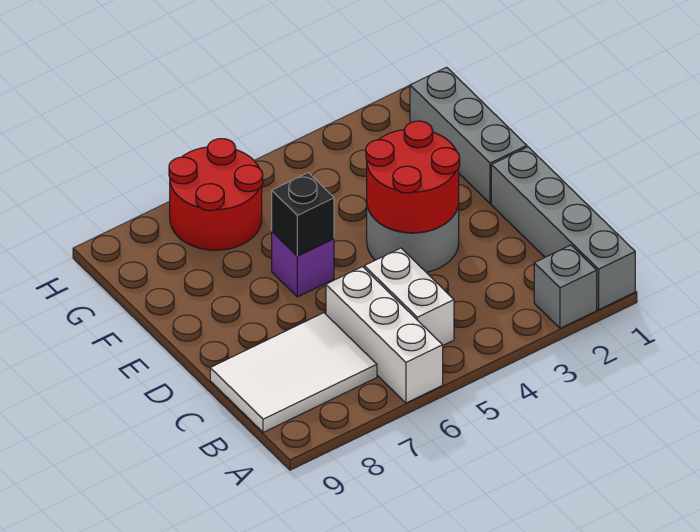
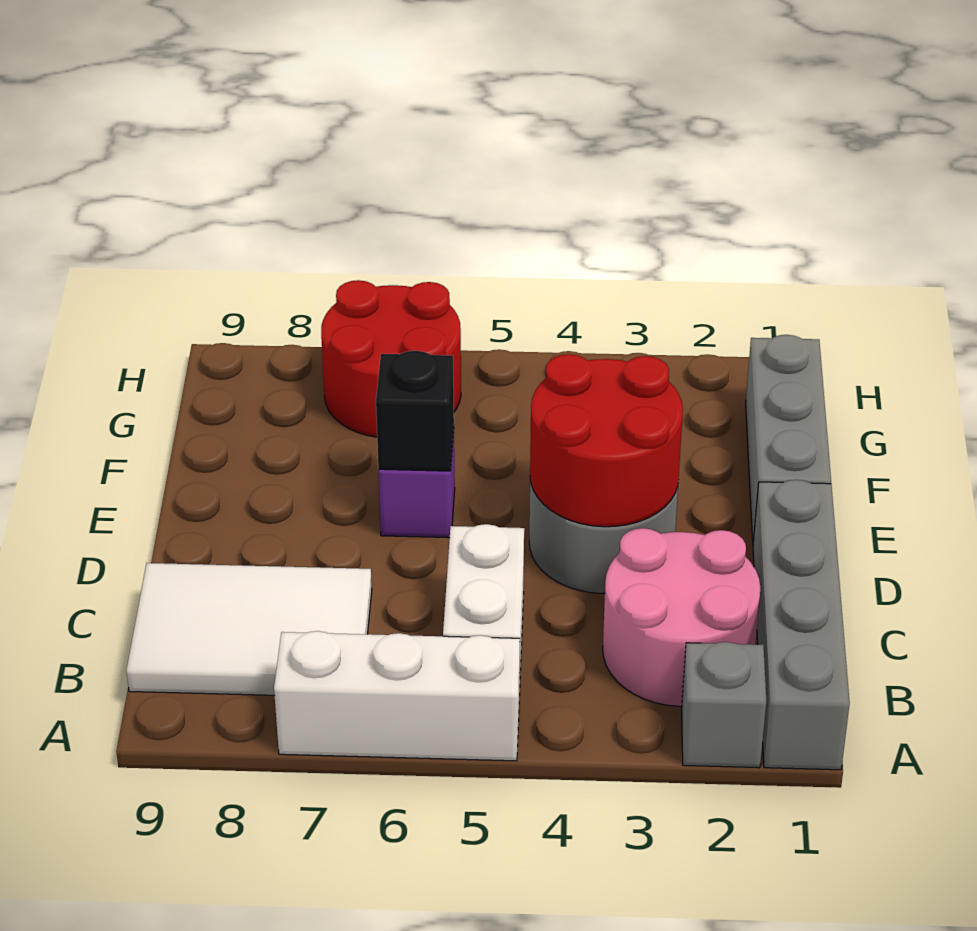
white brick A6:C6 level 1 -> white brick A5:A7 level 1
none -> pink round brick B2:C3 level 1

